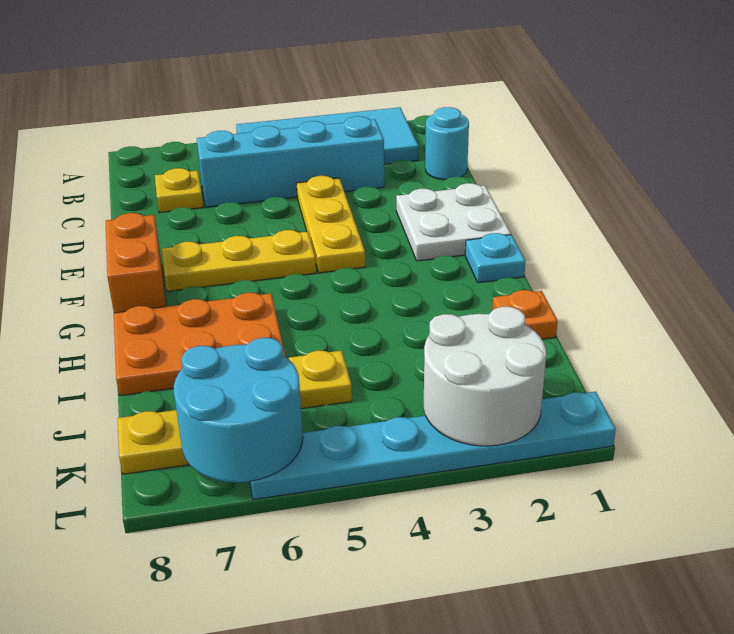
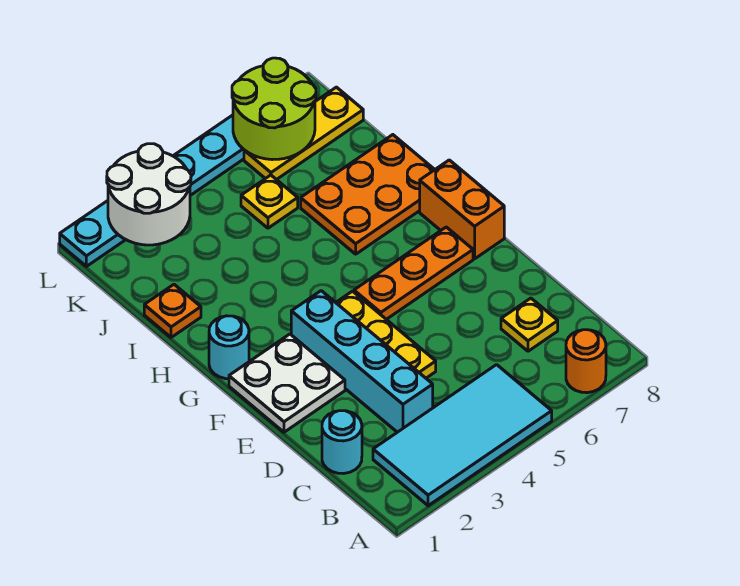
none -> orange round brick A7 level 1
cyan brick C3:C6 level 1 -> cyan brick C3:F3 level 1
yellow plate F5:F7 level 1 -> orange plate F5:F7 level 1
cyan plate G1 level 1 -> cyan round brick G1 level 1
cyan round brick K6:L7 level 2 -> lime round brick K6:L7 level 2

